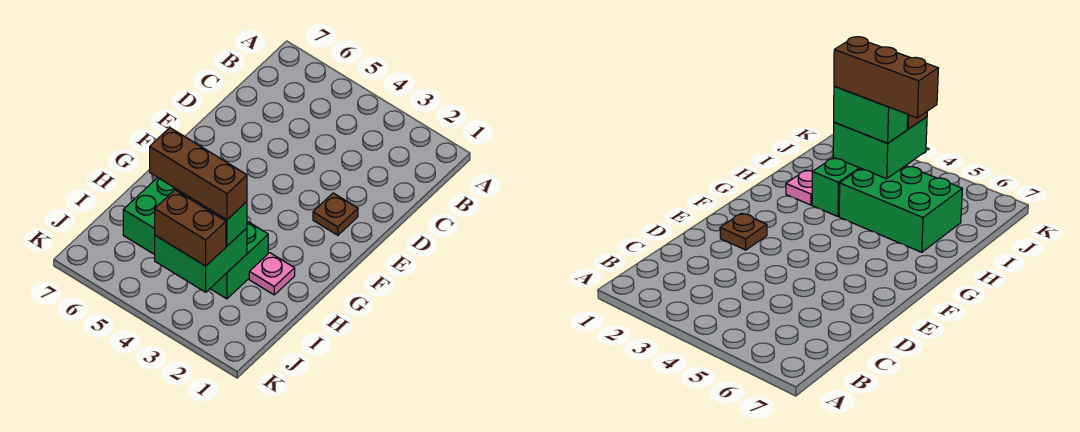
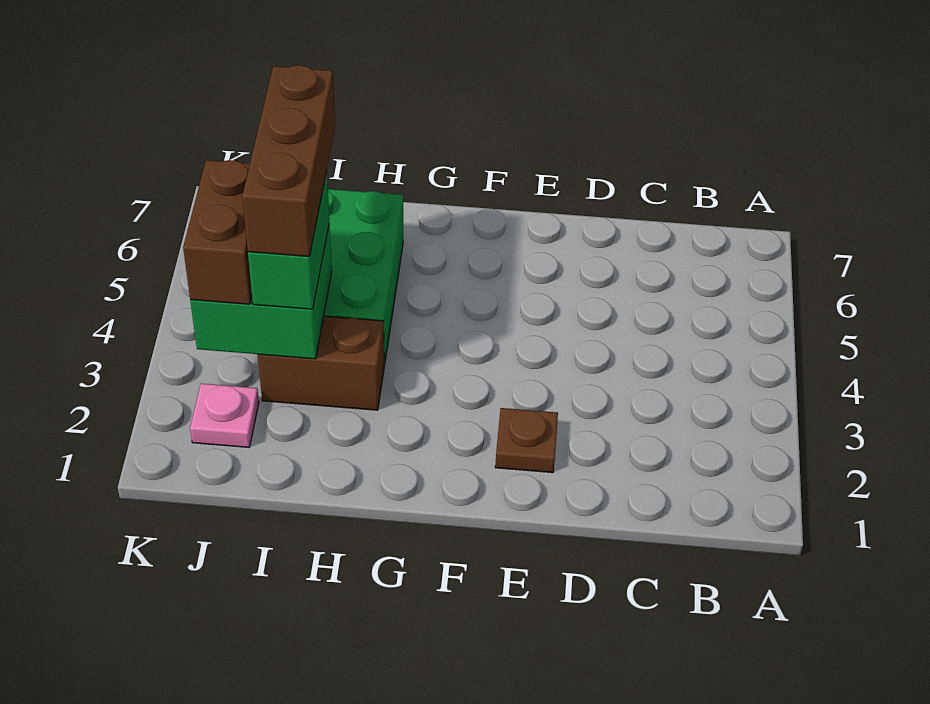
pink plate H2 level 1 -> pink plate J2 level 1
green brick H3:I3 level 1 -> brown brick H3:I3 level 1

